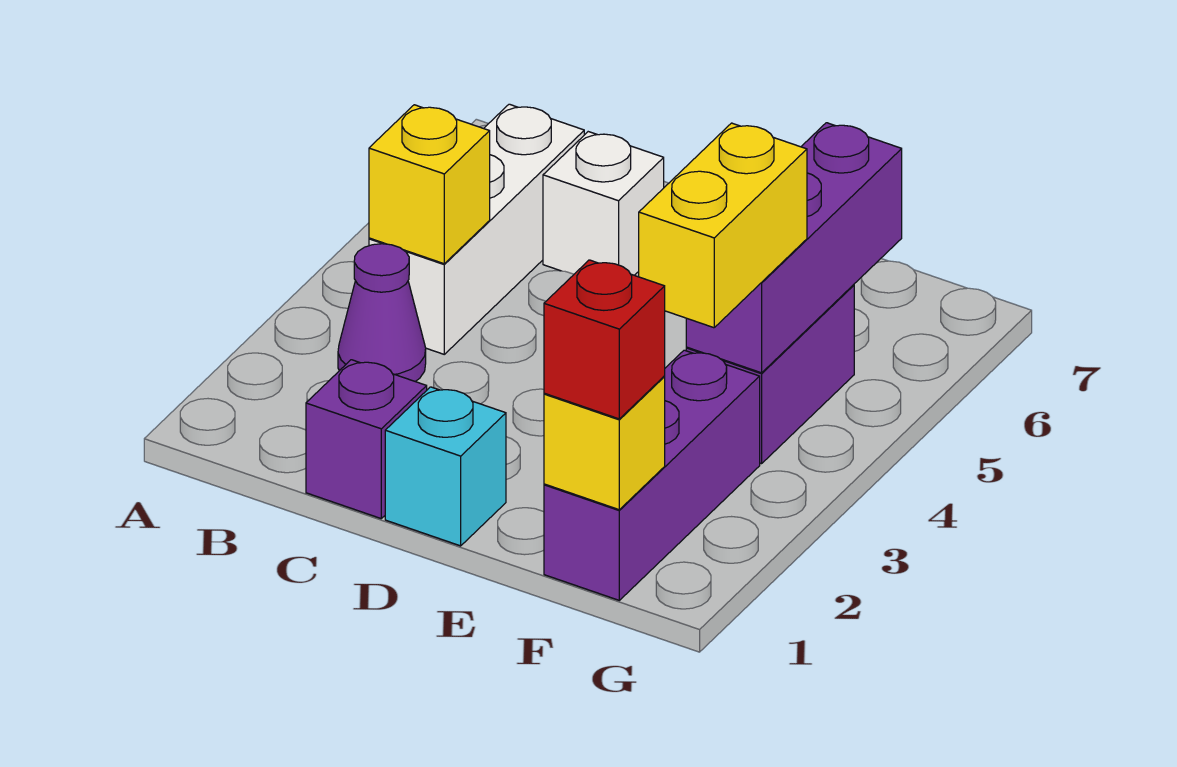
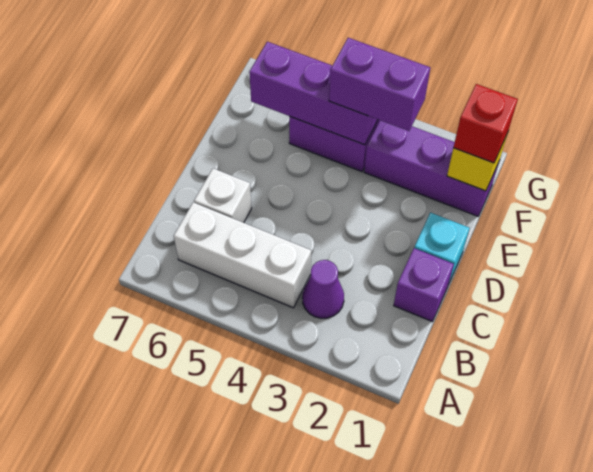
yellow brick B4 level 2 -> none
yellow brick F3:F4 level 3 -> purple brick F3:F4 level 3

